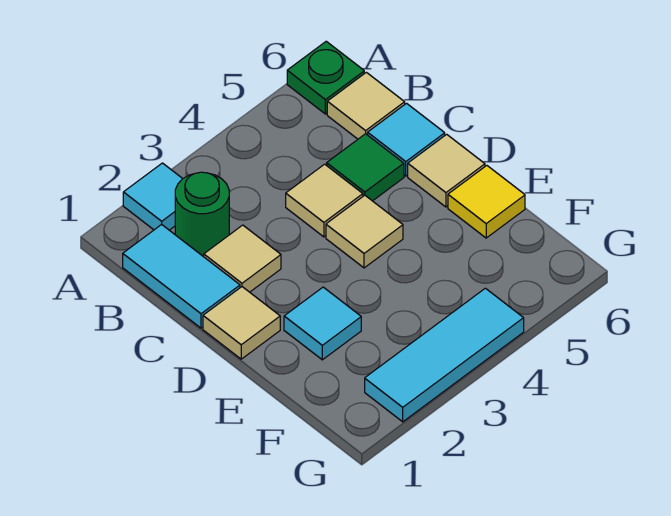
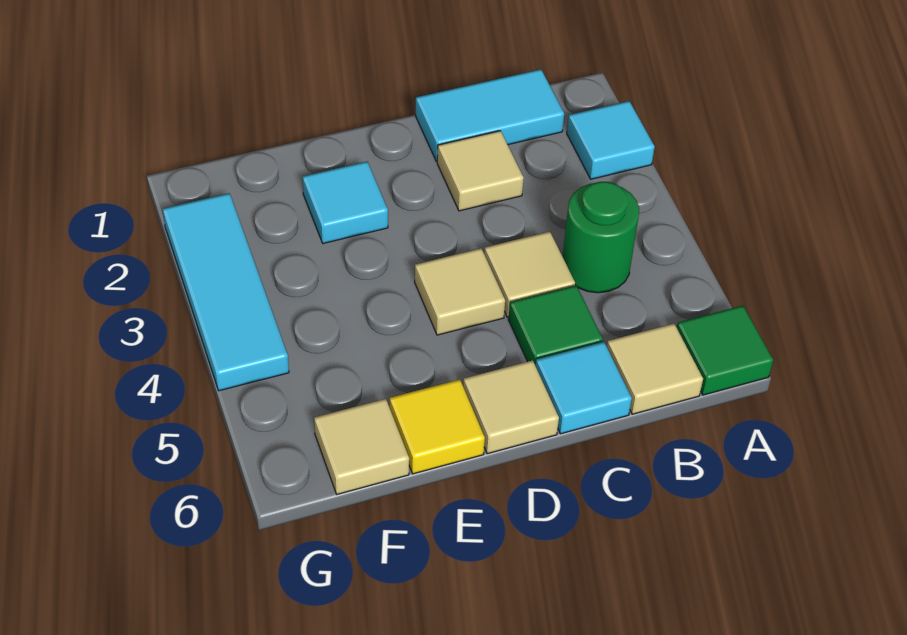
green plate A6 level 1 -> green tile A6 level 1
green round brick B2 level 1 -> green round brick B4 level 1
tan tile D1 level 1 -> tan tile F6 level 1

